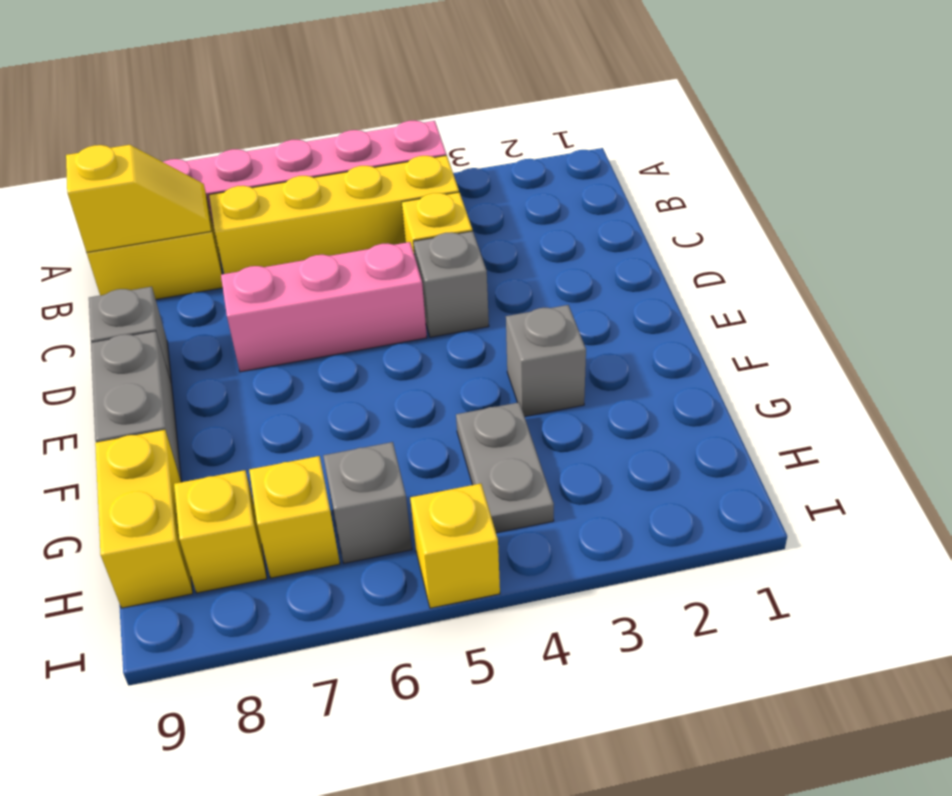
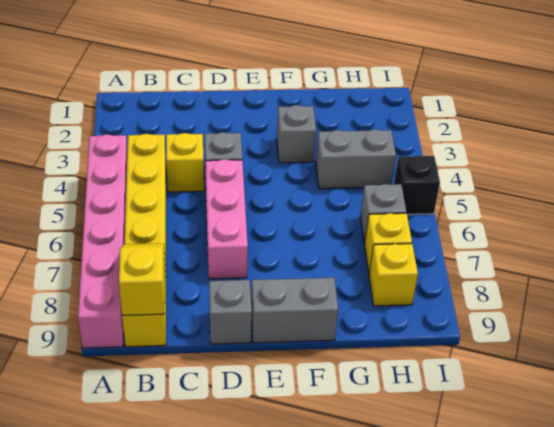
grey plate G4:H4 level 1 -> grey brick G4:H4 level 1
yellow brick G9:H9 level 1 -> none
yellow brick I5 level 1 -> black brick I5 level 1

